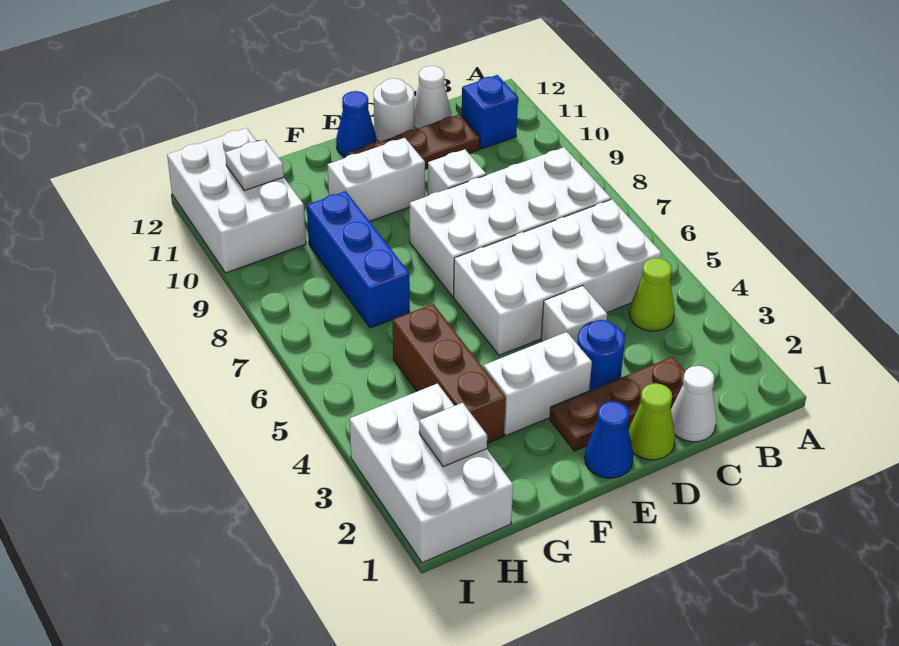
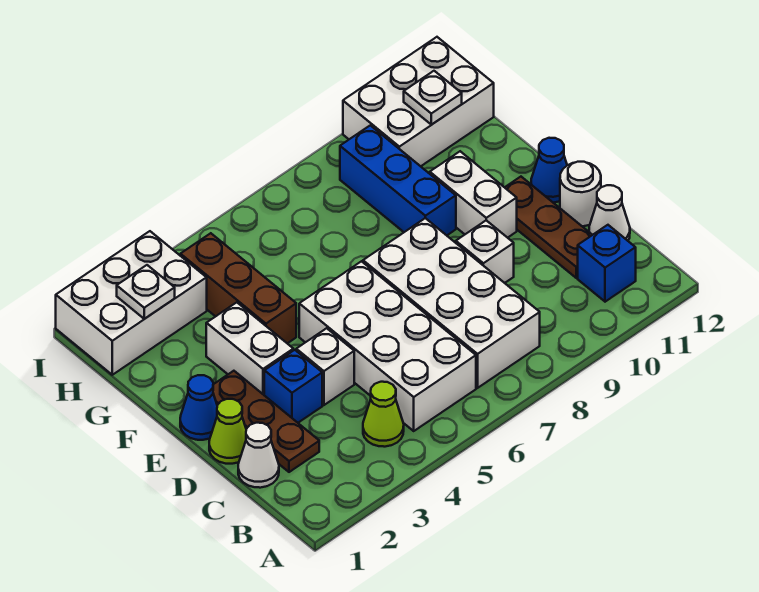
blue round brick D3 level 1 -> blue brick D3 level 1
brown brick G3:G5 level 1 -> brown brick F4:H4 level 1
blue brick G7:G9 level 1 -> blue brick F9:H9 level 1

